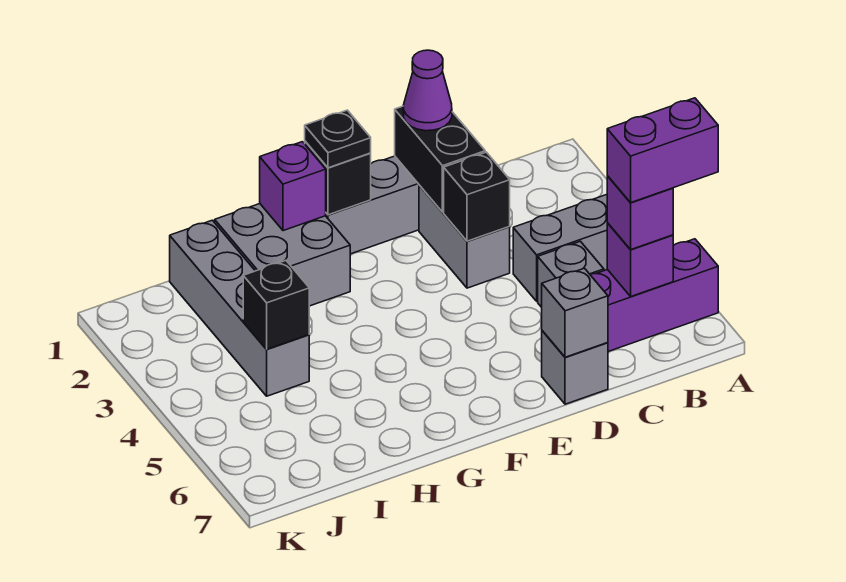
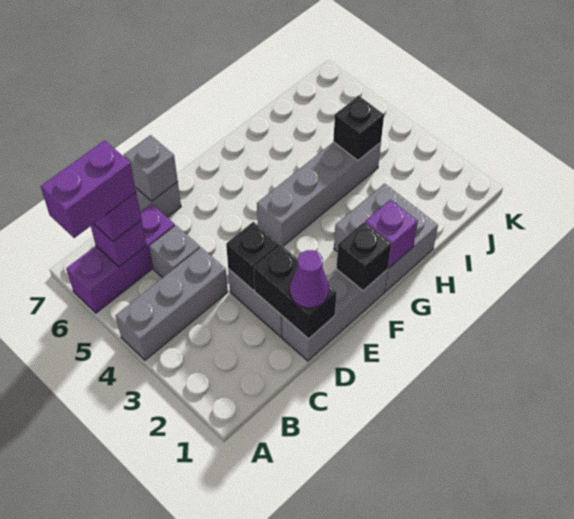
black plate F1 level 3 -> none
grey brick I1:I4 level 1 -> grey brick F4:I4 level 1

